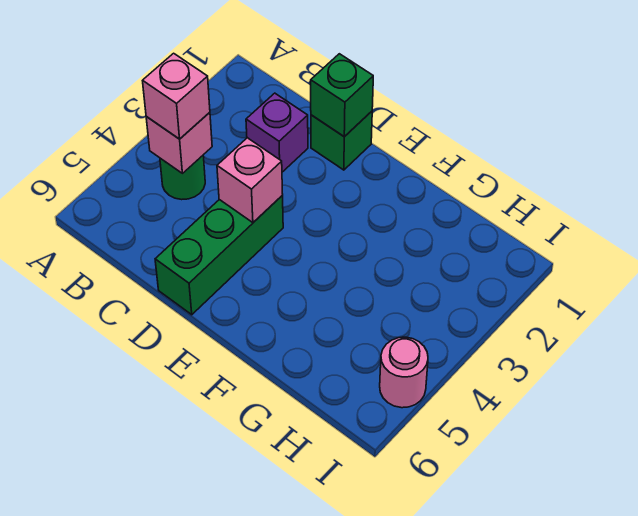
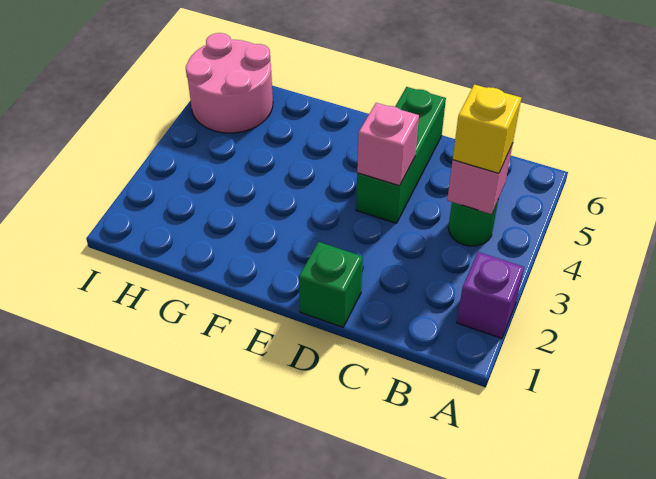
pink brick B4 level 3 -> yellow brick B4 level 3
purple brick C2 level 1 -> purple brick A2 level 1
green brick D1 level 2 -> none
pink round brick I5 level 1 -> pink round brick H5:I6 level 1

